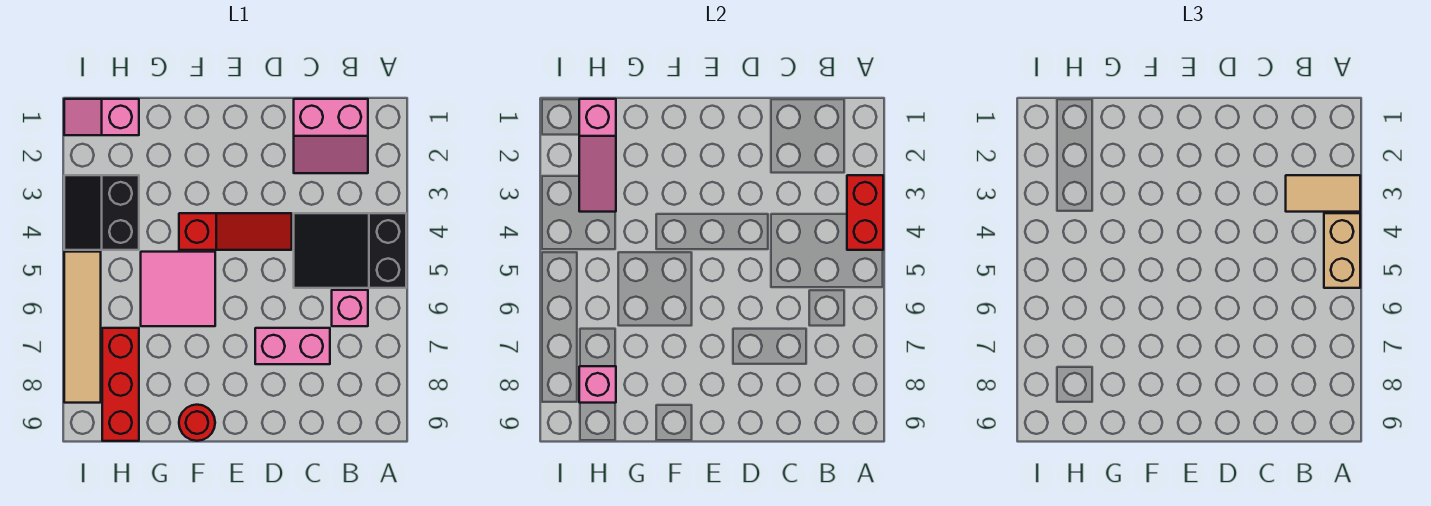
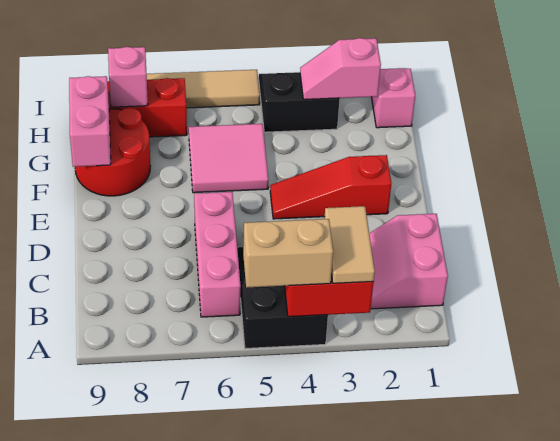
pink brick B6 level 1 -> pink brick B6:D6 level 1
pink brick C7:D7 level 1 -> pink brick F9:G9 level 2
red slope D4:F4 level 1 top F -> red slope E2:E4 level 1 top 2
red round brick F9 level 1 -> red round brick F8:G9 level 1
pink slope H1:H3 level 2 top 1 -> pink slope H2:H3 level 2 top 2

